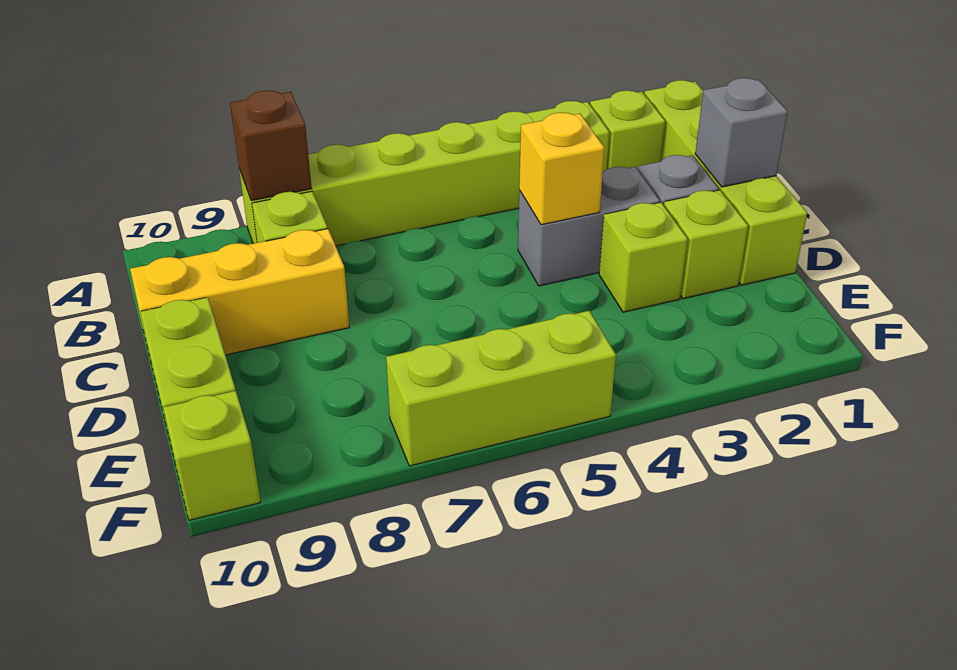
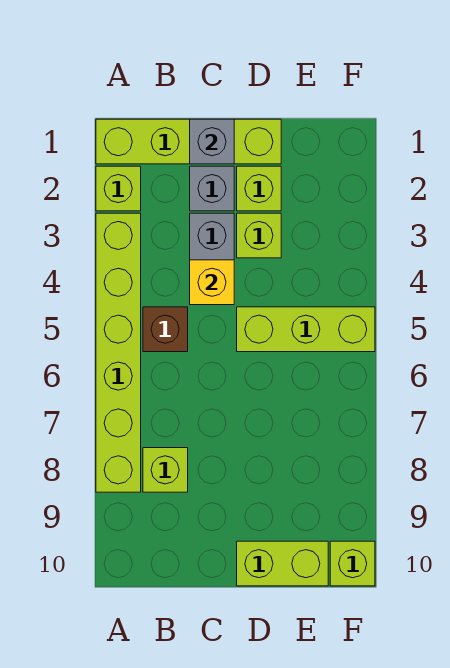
brown brick A8 level 2 -> brown brick B5 level 1
yellow brick C8:C10 level 1 -> none
lime brick F5:F7 level 1 -> lime brick D5:F5 level 1

